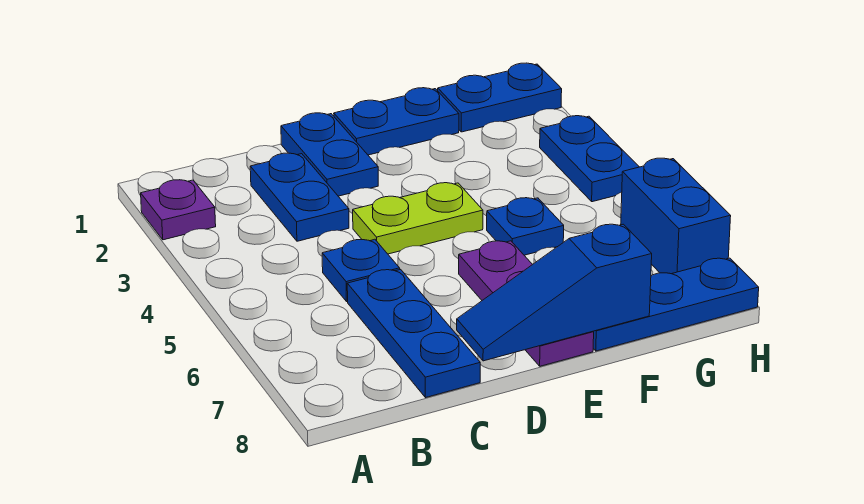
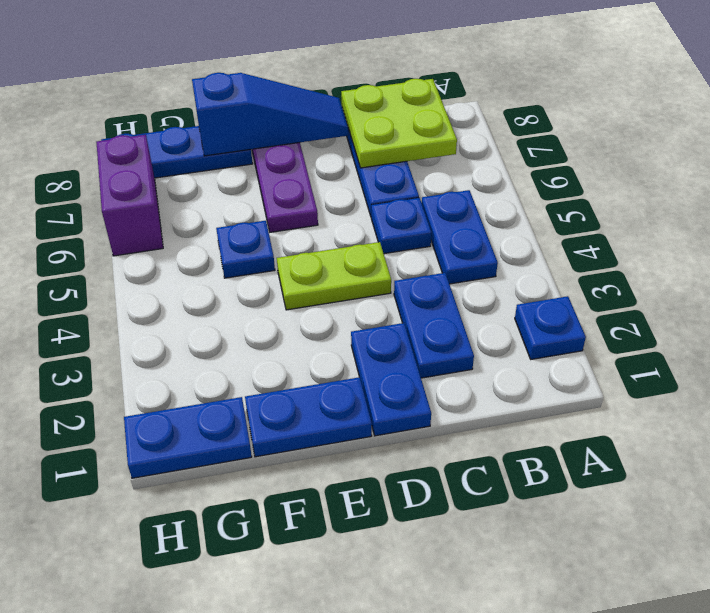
purple plate A2 level 1 -> blue plate A2 level 1
none -> lime plate B7:C8 level 2
blue plate H3:H4 level 1 -> blue plate B4:B5 level 1
blue brick H6:H7 level 1 -> purple brick H6:H7 level 1

